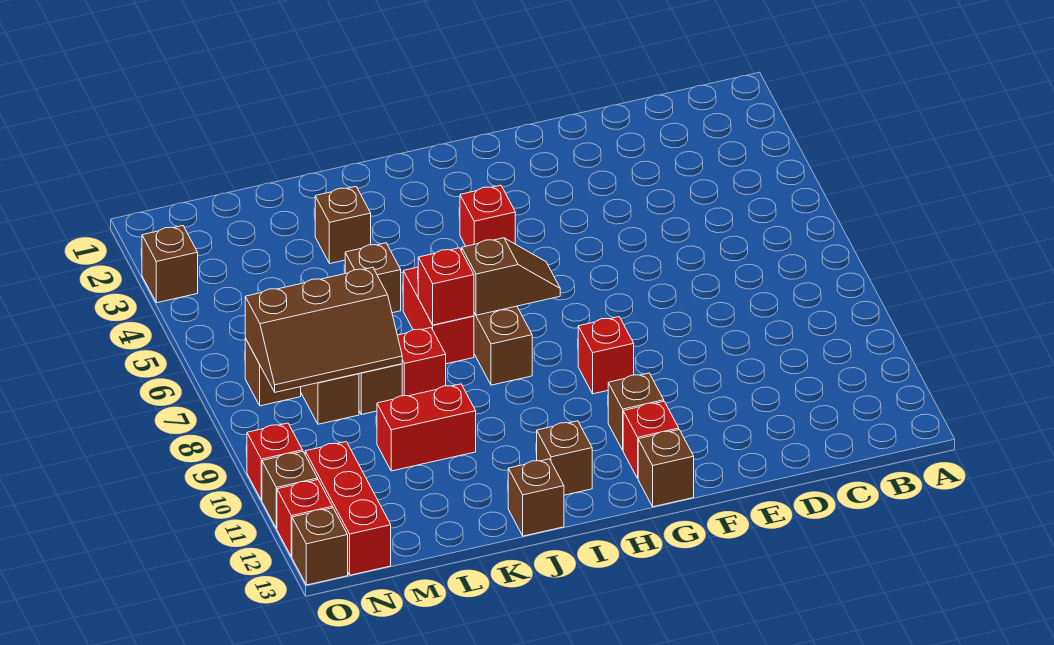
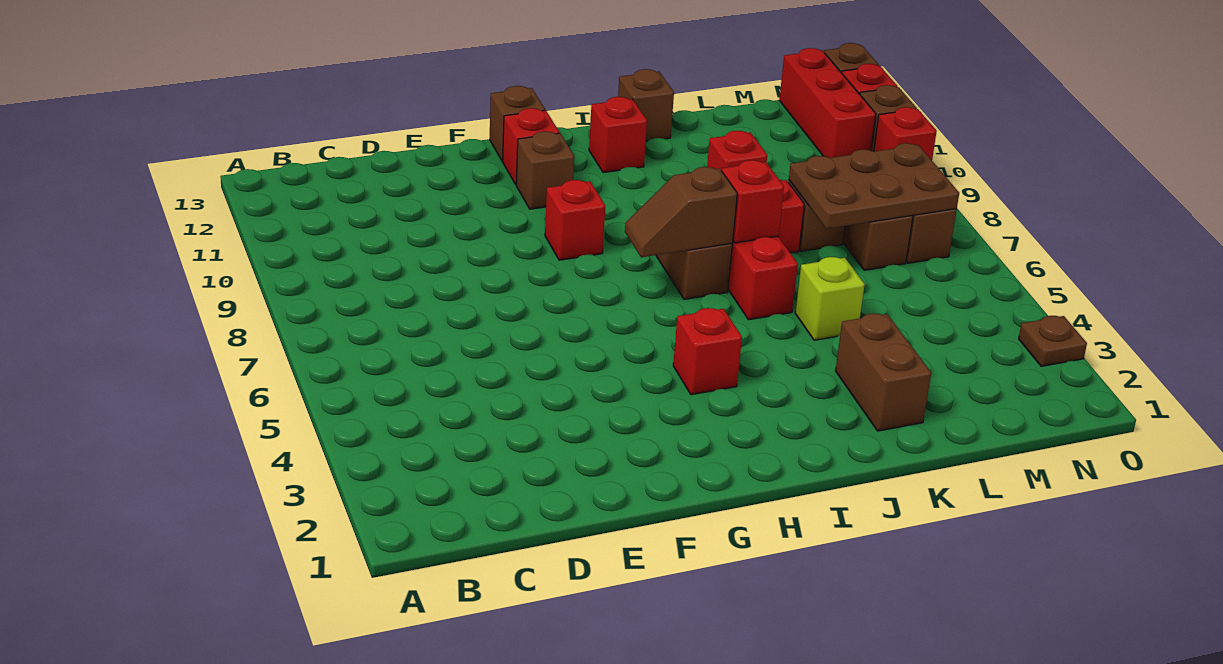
brown brick I12 level 1 -> red brick I12 level 1
brown brick K3 level 1 -> brown brick K2:K3 level 1
brown brick K5 level 1 -> lime brick K5 level 1
red brick K10:L10 level 1 -> red brick K10 level 1
brown slope L7:N8 level 2 top 7 -> brown plate L7:N8 level 2
brown brick O3 level 1 -> brown plate O3 level 1

